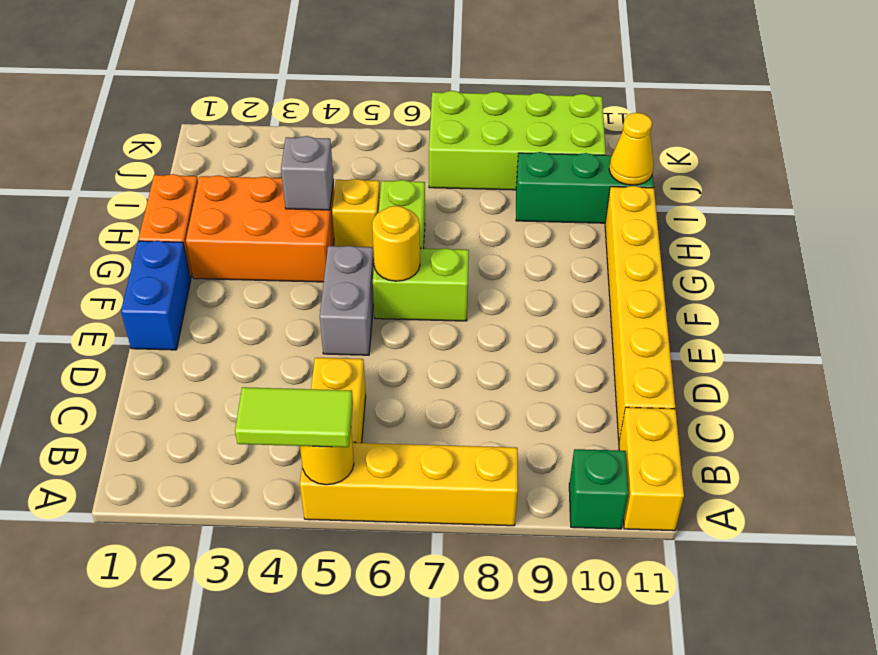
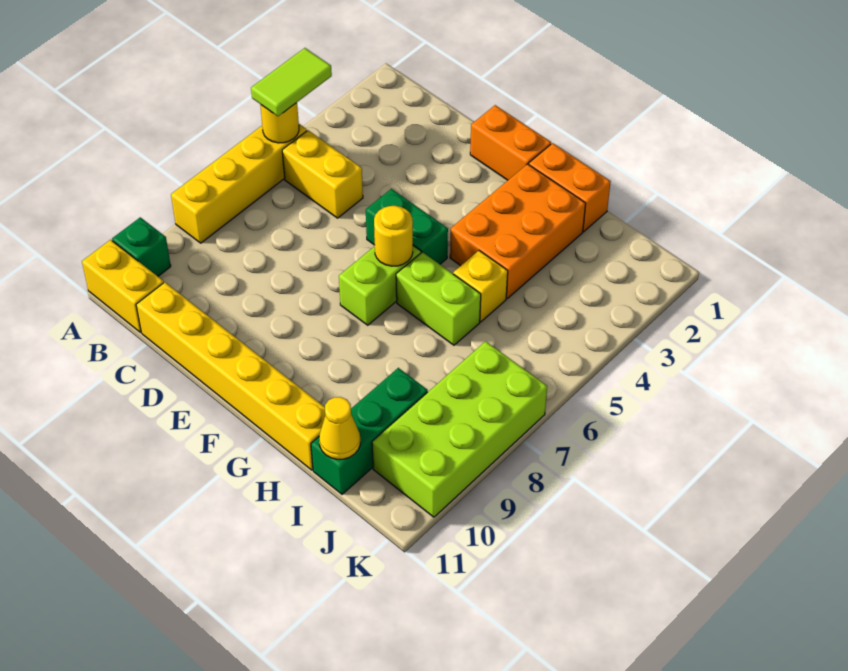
blue brick E1:F1 level 1 -> orange brick E1:F1 level 1
grey brick E5:F5 level 1 -> green brick E5:F5 level 1
grey brick H4 level 2 -> none

